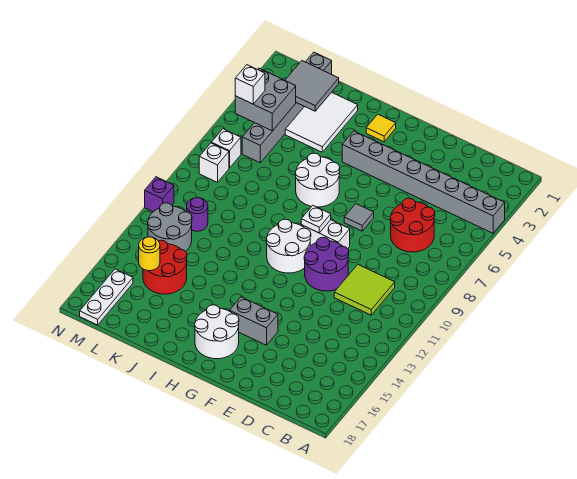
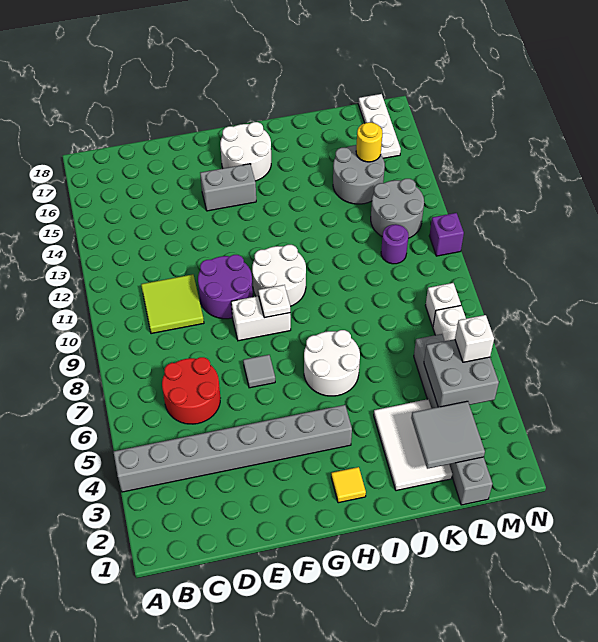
red round brick K14:L15 level 1 -> grey round brick K14:L15 level 1

